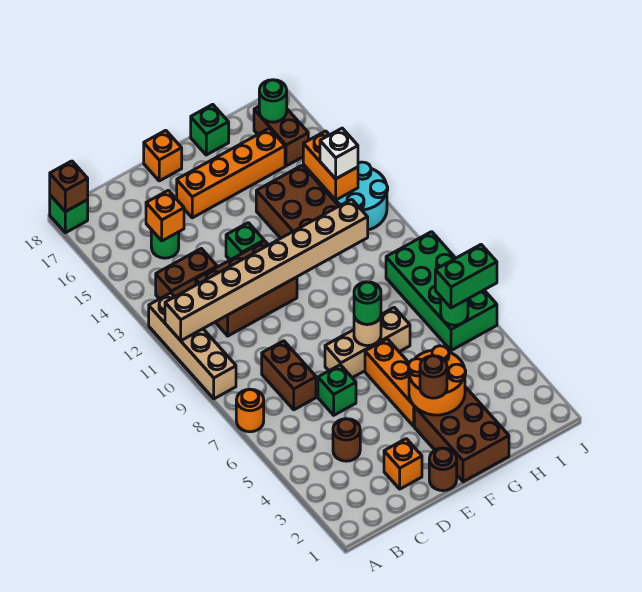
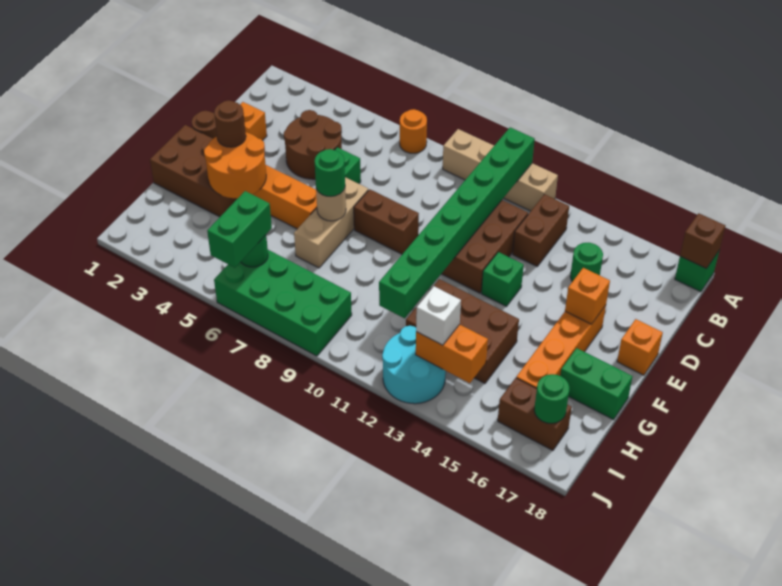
tan brick A11:H11 level 2 -> green brick A11:H11 level 2
brown round brick C4 level 1 -> brown round brick C4:D5 level 1
brown brick C7:C8 level 1 -> brown brick E8:E9 level 1
orange brick C15 level 2 -> orange brick E16 level 2
green brick G18 level 1 -> green brick G17:G18 level 1

